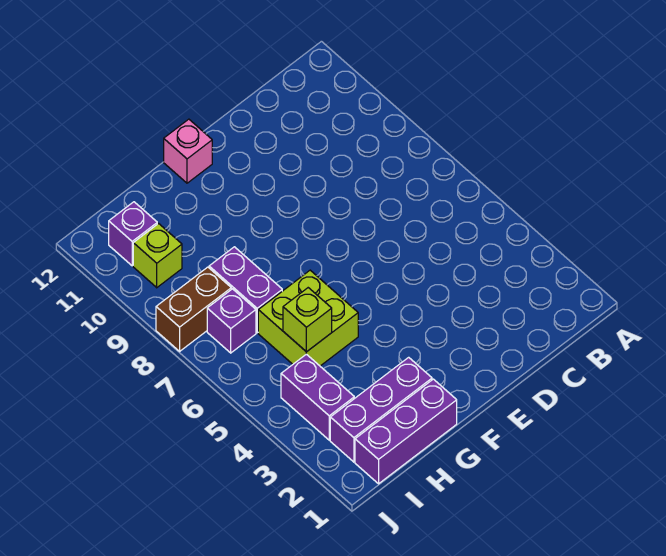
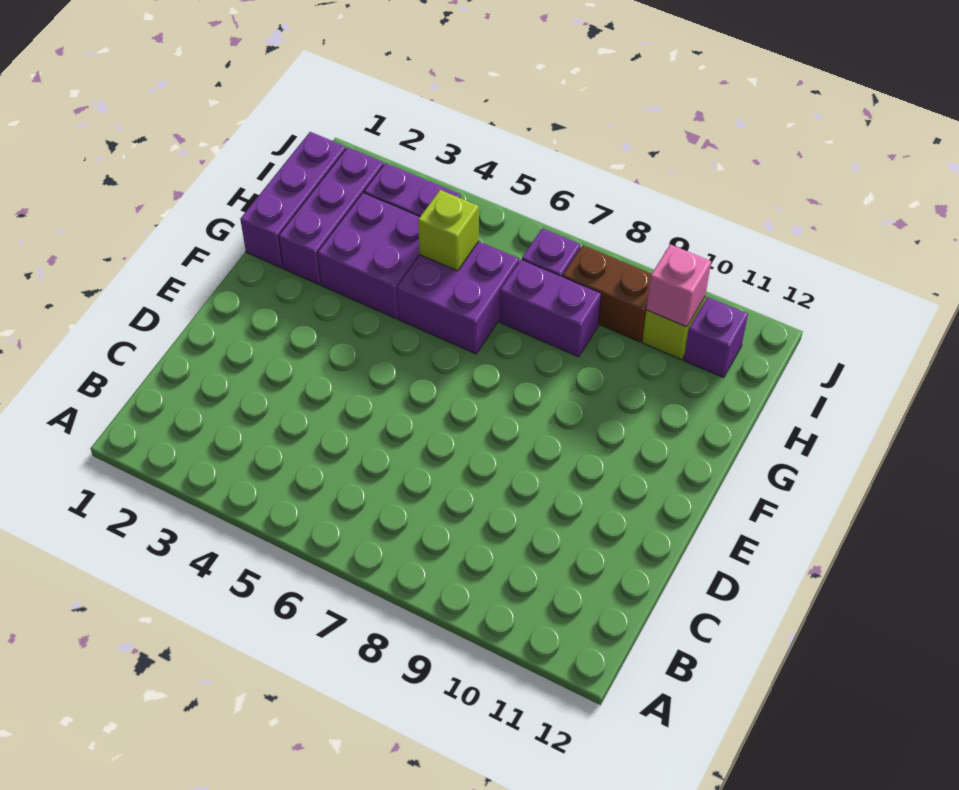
pink brick F12 level 1 -> pink brick I10 level 2
none -> purple brick G3:H4 level 1
lime brick G5:H6 level 1 -> purple brick G5:H6 level 1
brown brick I8:J8 level 1 -> brown brick I8:I9 level 1

